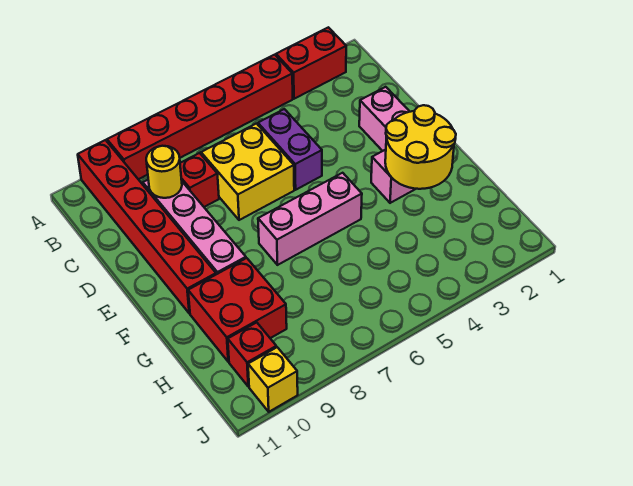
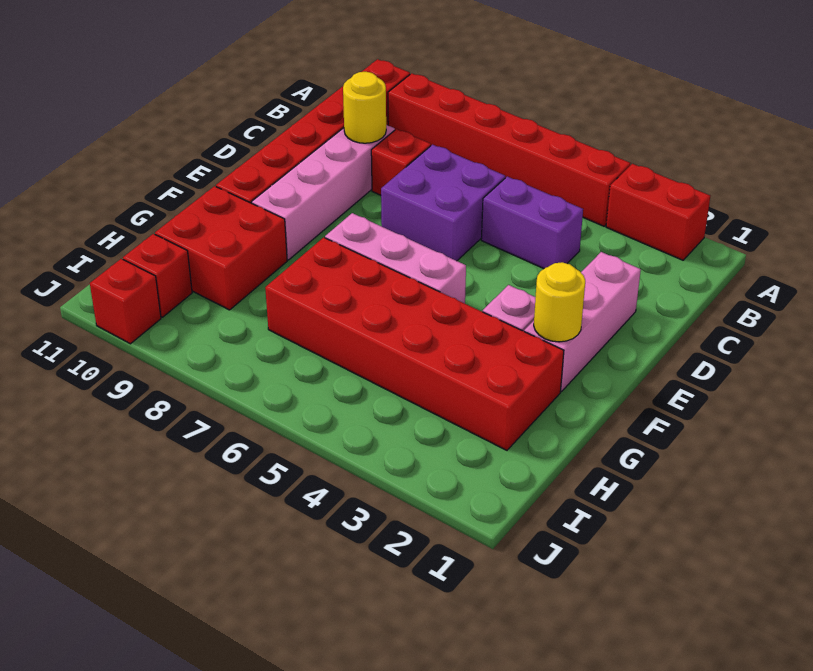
purple brick C5:D5 level 1 -> purple brick C4:C5 level 1
yellow brick C6:D7 level 1 -> purple brick C6:D7 level 1
yellow round brick F2:G3 level 2 -> yellow round brick F2 level 2
none -> red brick G2:H7 level 1
yellow brick J10 level 1 -> red brick J10 level 1

